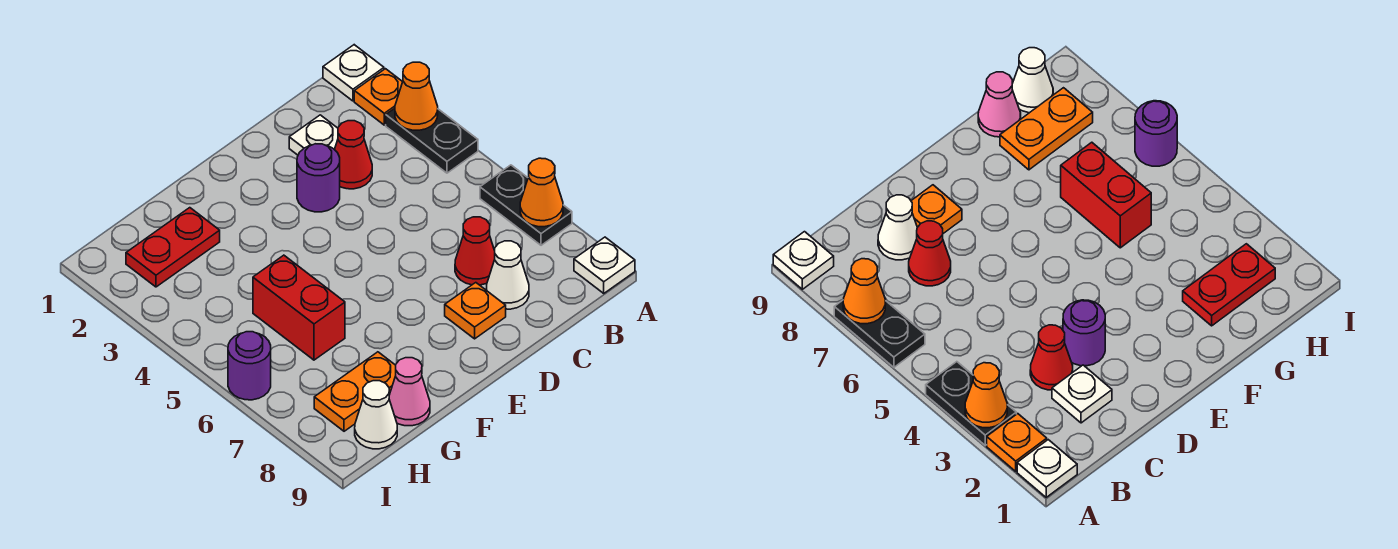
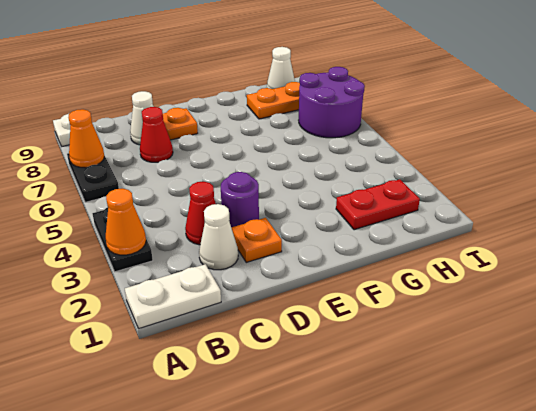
white plate A1 level 1 -> white plate A1:B1 level 1
orange plate A2 level 1 -> orange plate D2 level 1
white plate C2 level 1 -> white cone C2 level 1
red brick G5:G6 level 1 -> none
pink cone G9 level 1 -> none
purple round brick I6 level 1 -> purple round brick H6:I7 level 1

